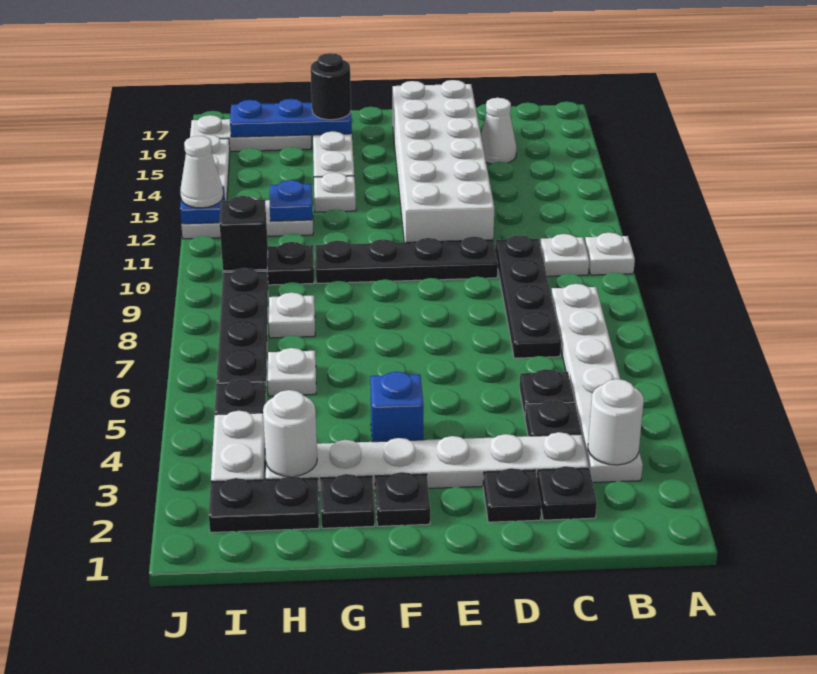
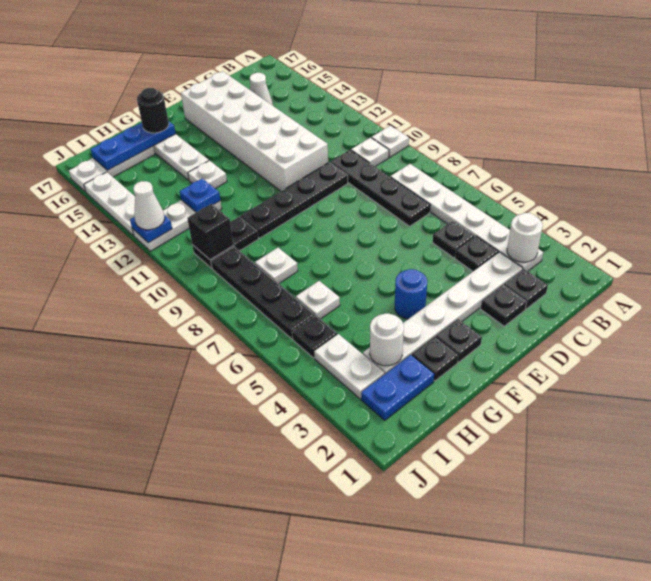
blue brick F4 level 1 -> blue round brick F4 level 1
black plate H2:I2 level 1 -> blue plate H2:I2 level 1

